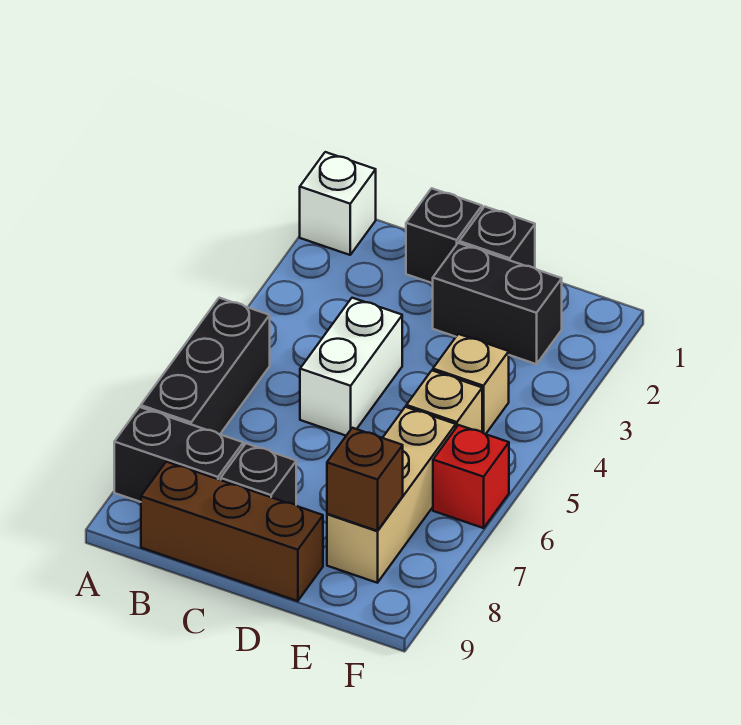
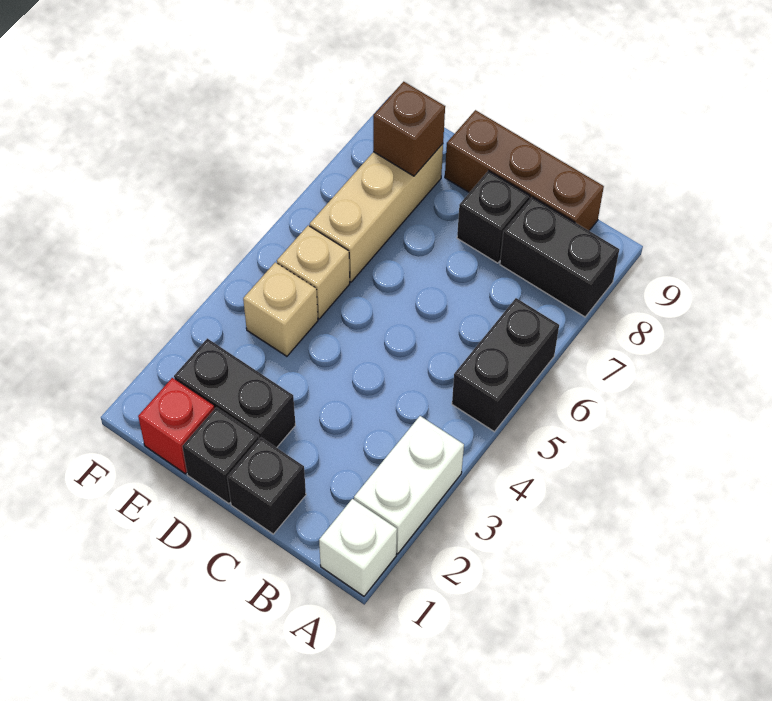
black brick A5:A7 level 1 -> black brick A5:A6 level 1
white brick C4:C5 level 1 -> white brick A2:A3 level 1
red brick F6 level 1 -> red brick E1 level 1

